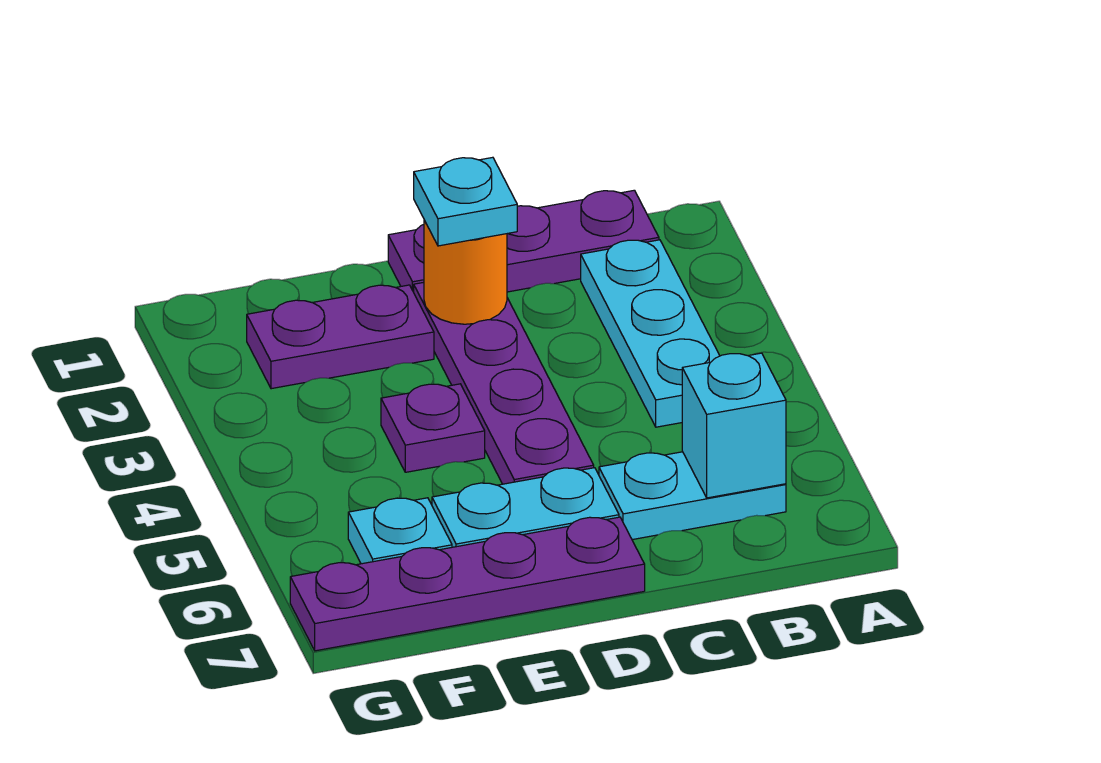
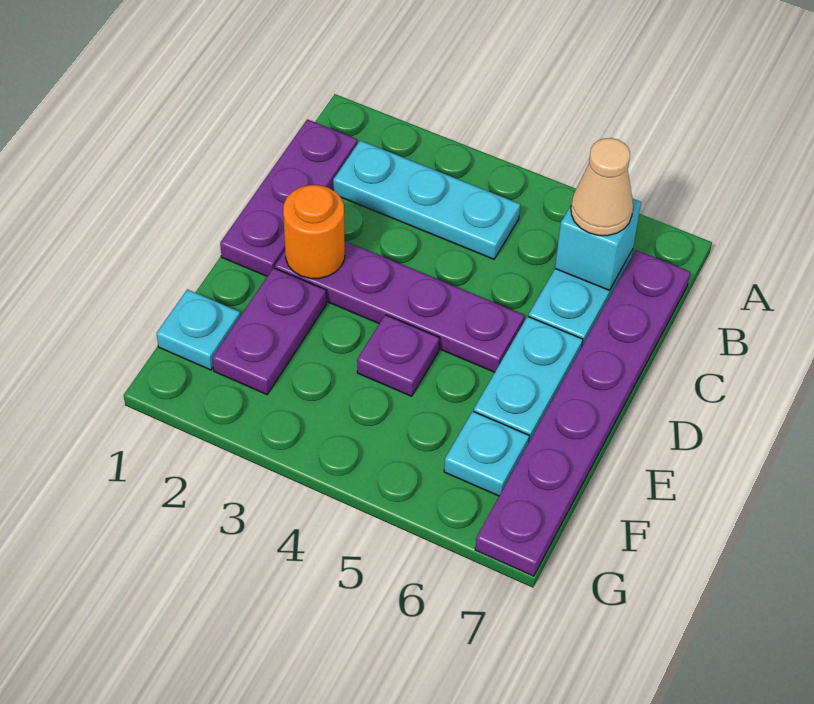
none -> tan cone B6 level 3
cyan plate D2 level 3 -> cyan plate F1 level 1
purple plate D7:G7 level 1 -> purple plate B7:G7 level 1

